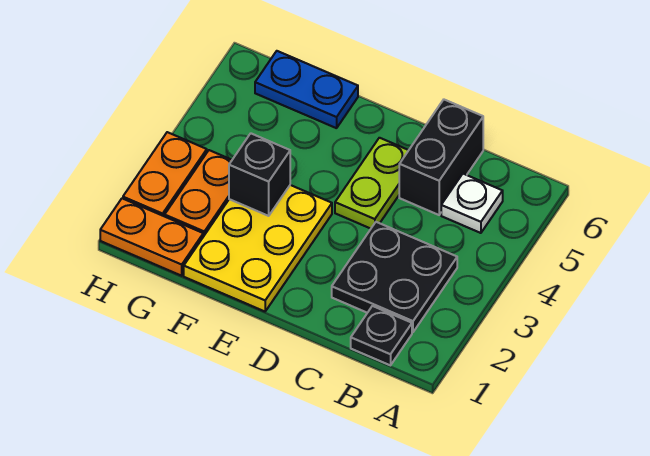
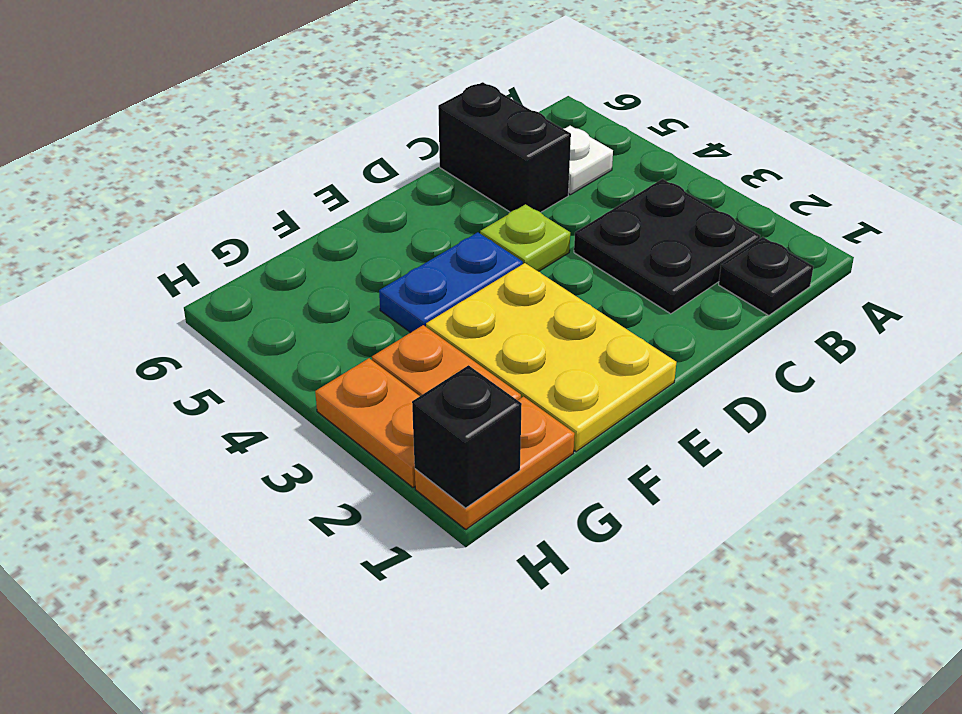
lime plate D4:D5 level 1 -> lime plate D4 level 1
black brick F3 level 2 -> black brick H1 level 2
blue plate F6:G6 level 1 -> blue plate E4:F4 level 1

